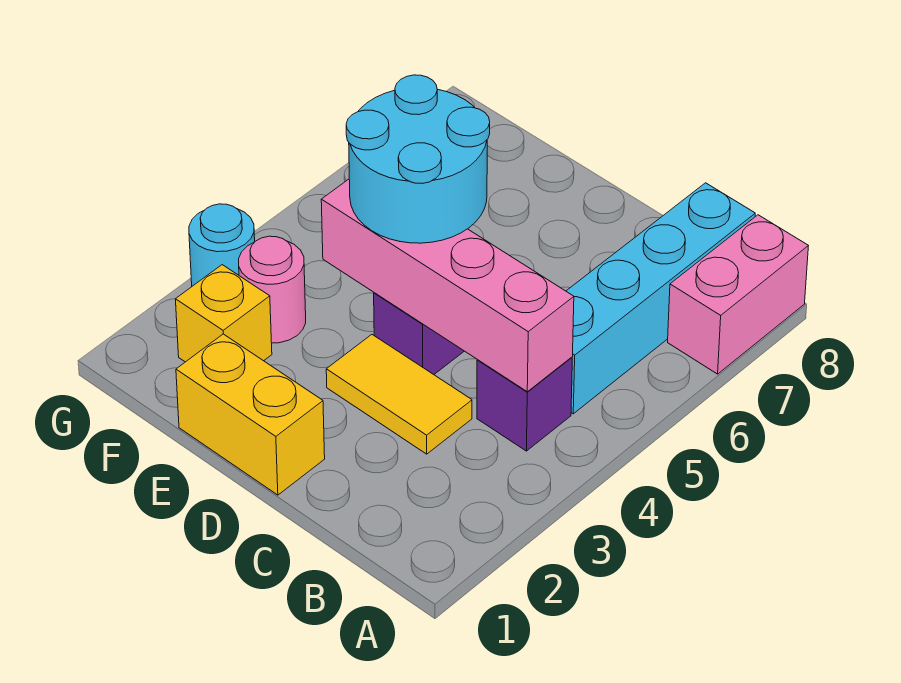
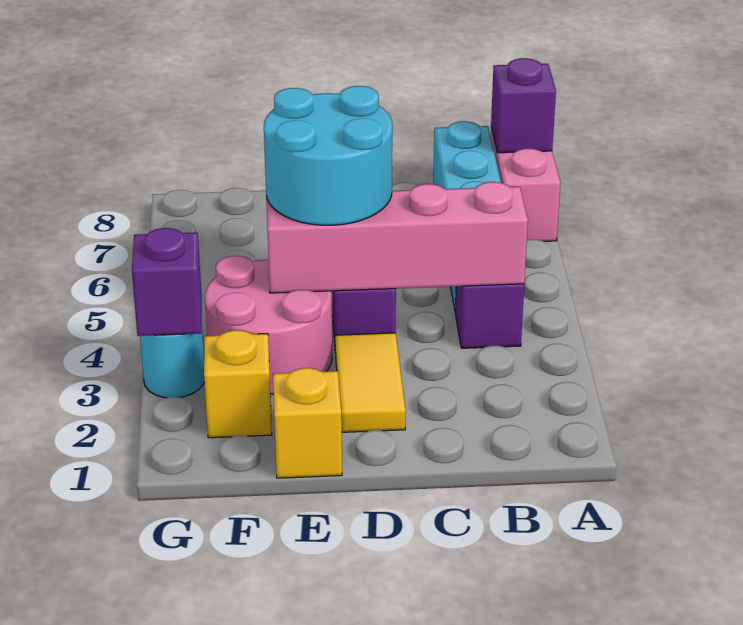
none -> purple brick A8 level 2
yellow tile C3:D3 level 1 -> yellow tile D2:D3 level 1
yellow brick D1:E1 level 1 -> yellow brick E1 level 1
pink round brick F3 level 1 -> pink round brick E3:F4 level 1
none -> purple brick G3 level 2

